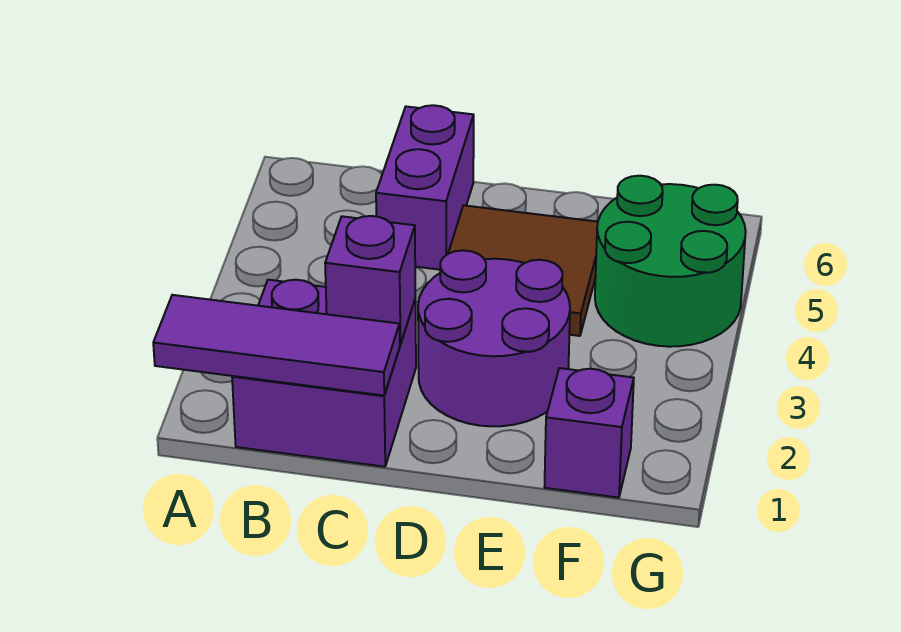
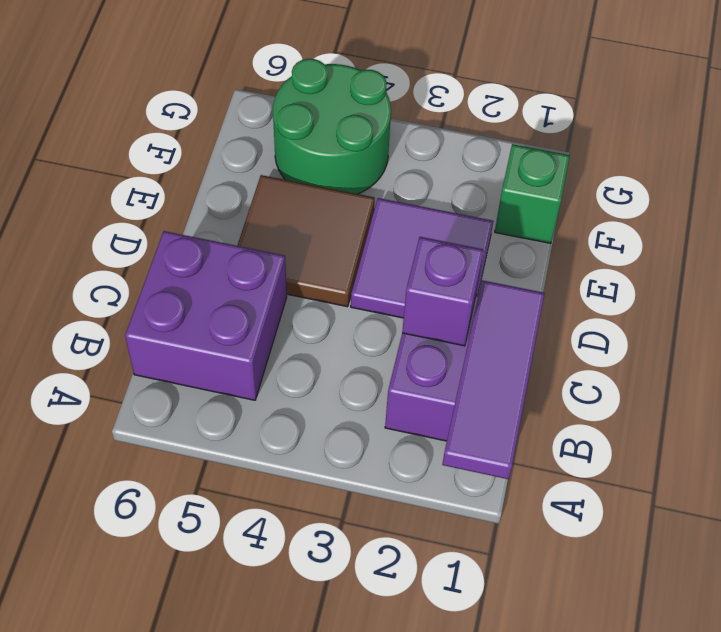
purple brick C5:C6 level 1 -> purple brick B5:C6 level 1
purple round brick D2:E3 level 1 -> purple tile D2:E3 level 1
purple brick F1 level 1 -> green brick F1 level 1

